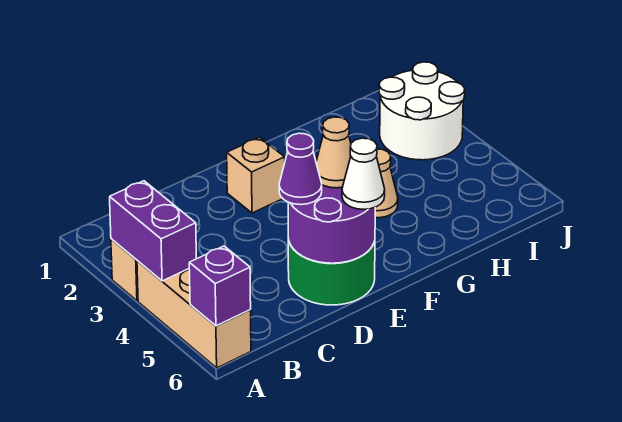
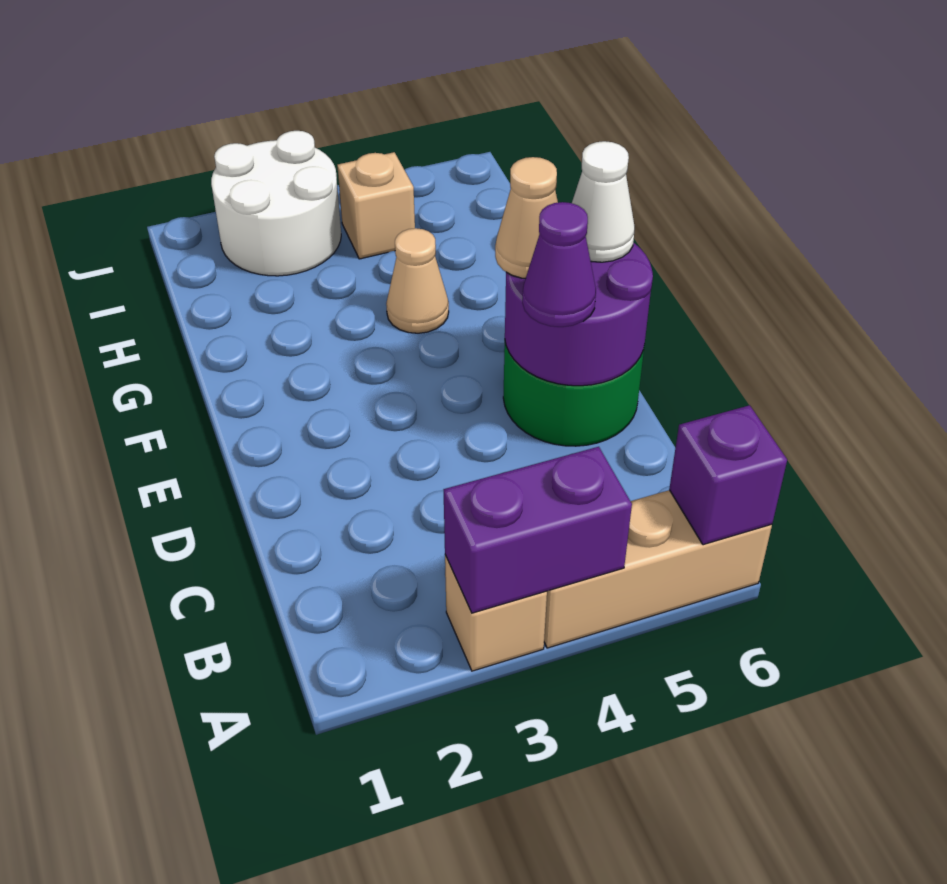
tan brick E2 level 1 -> tan brick I4 level 1

